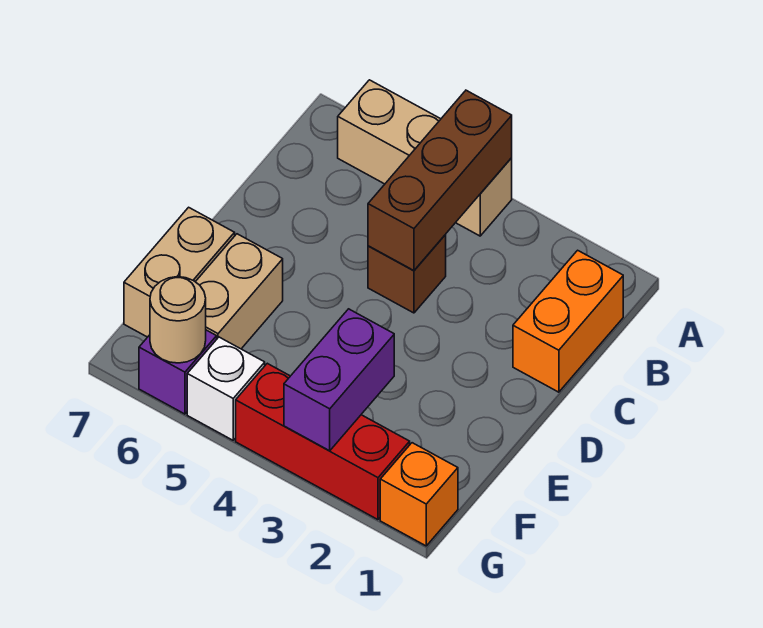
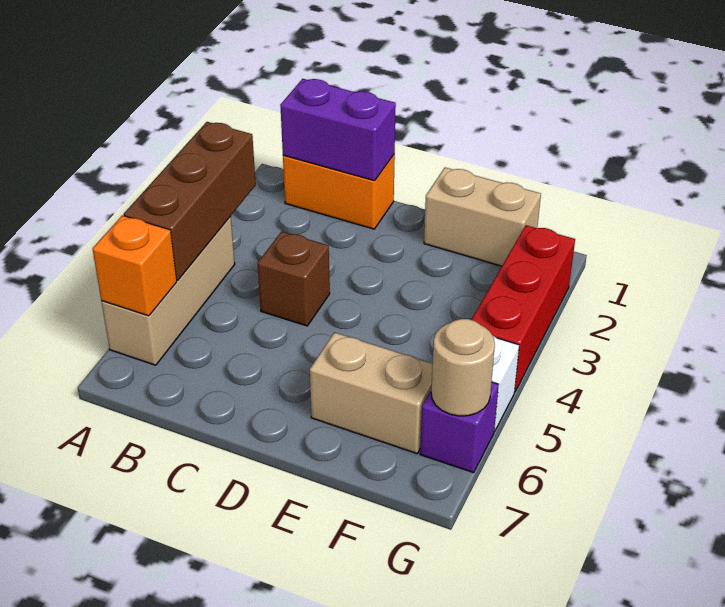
brown brick A4:C4 level 2 -> brown brick A3:A5 level 2
tan brick E7:F7 level 1 -> tan brick E1:F1 level 1
purple brick F3:G3 level 2 -> purple brick B1:C1 level 2
orange brick G1 level 1 -> orange brick A6 level 2

